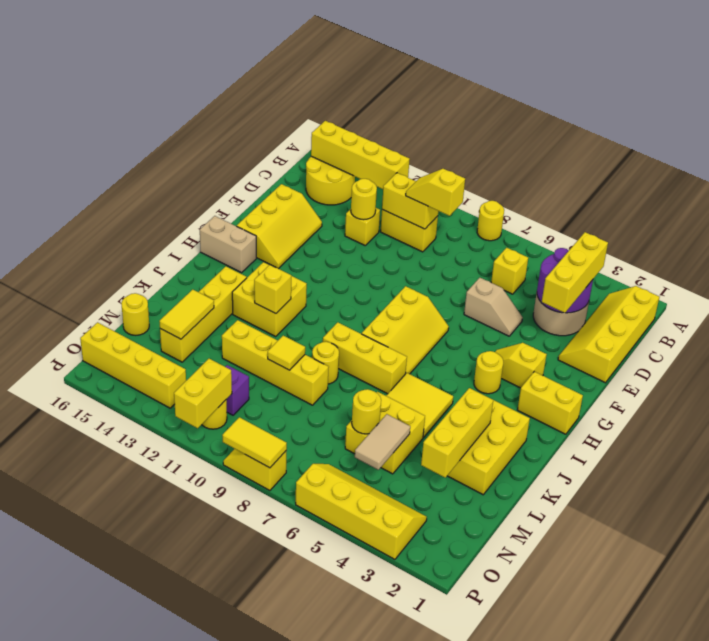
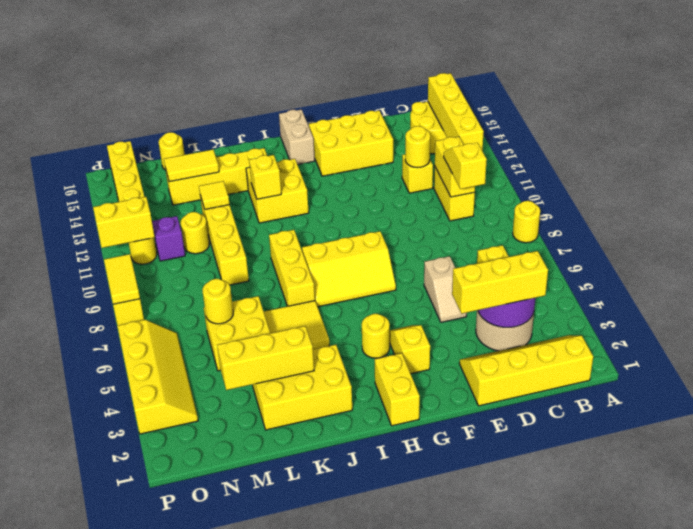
yellow slope E14:G15 level 1 top 15 -> yellow brick E14:G15 level 1
yellow round brick K9 level 1 -> yellow round brick M11 level 1
yellow tile L10 level 2 -> yellow tile L12 level 2
tan tile M5:N5 level 2 -> none

